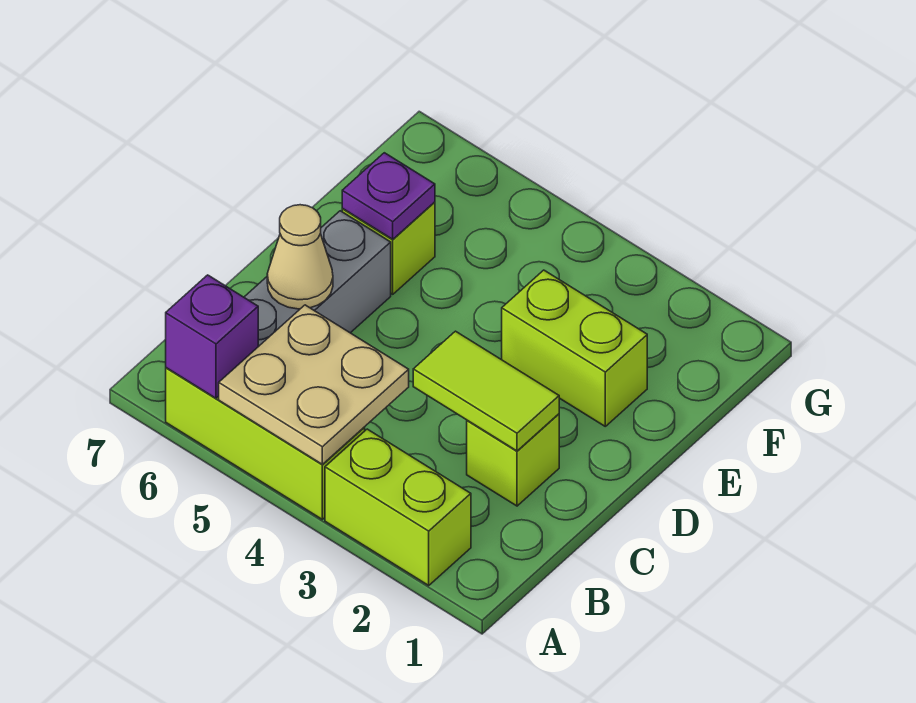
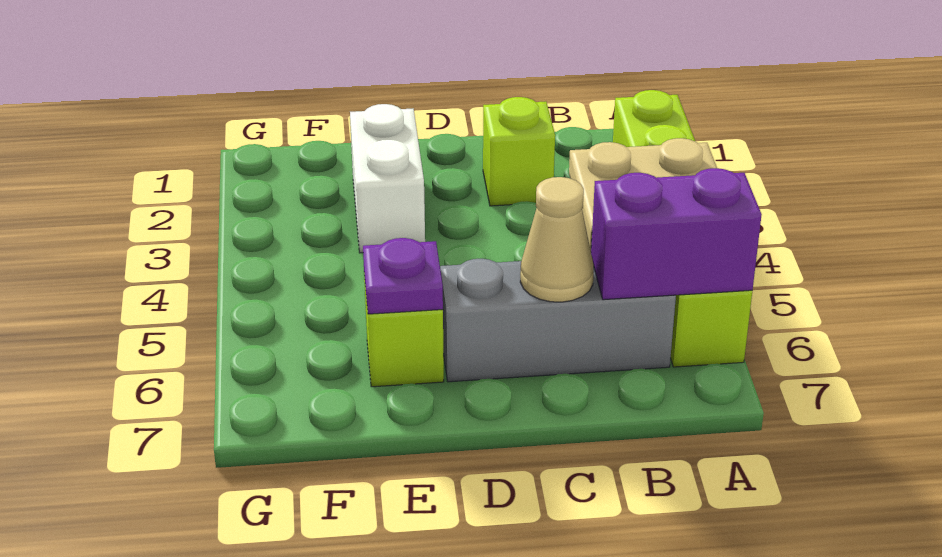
purple brick A6 level 2 -> purple brick A6:B6 level 2
lime tile C2:C3 level 2 -> none
lime brick E2:E3 level 1 -> white brick E2:E3 level 1

